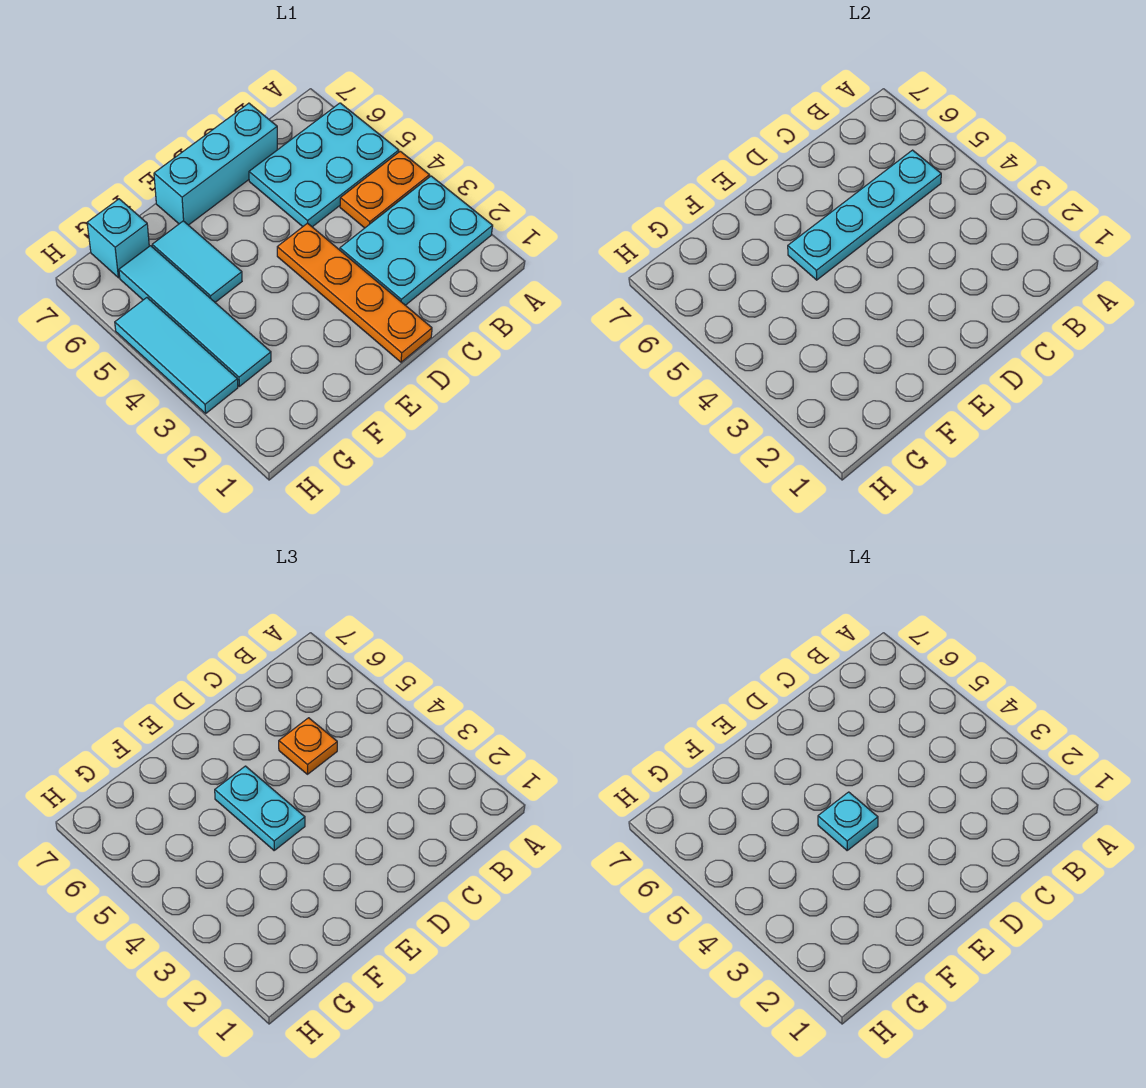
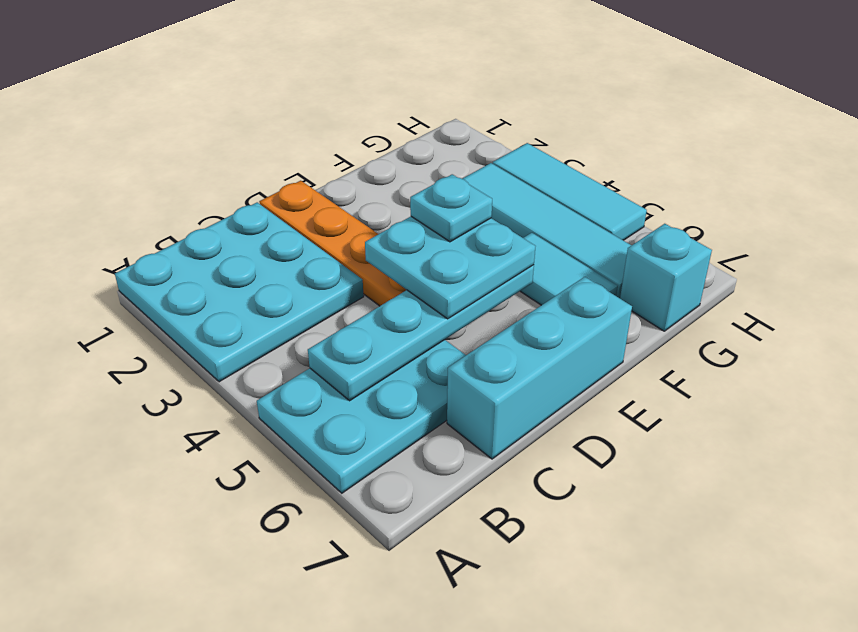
cyan plate A2:C3 level 1 -> cyan plate A1:C3 level 1
orange plate A4:B4 level 1 -> none
orange plate C5 level 3 -> none
cyan plate E4:E5 level 3 -> cyan plate D4:E5 level 3

